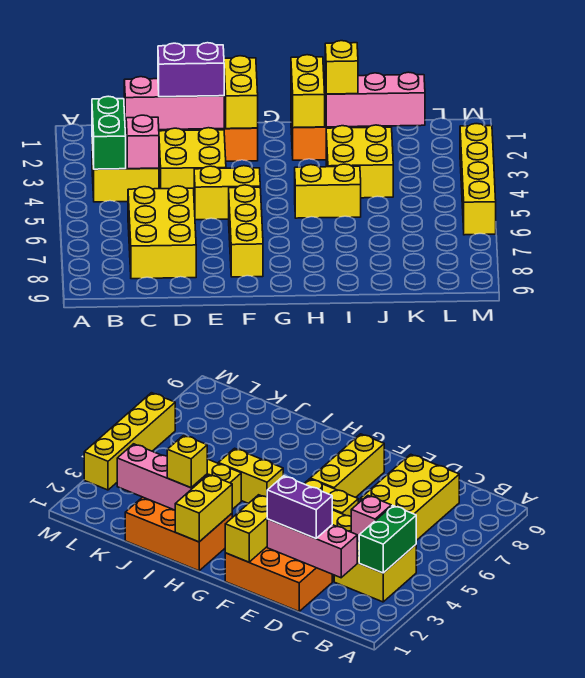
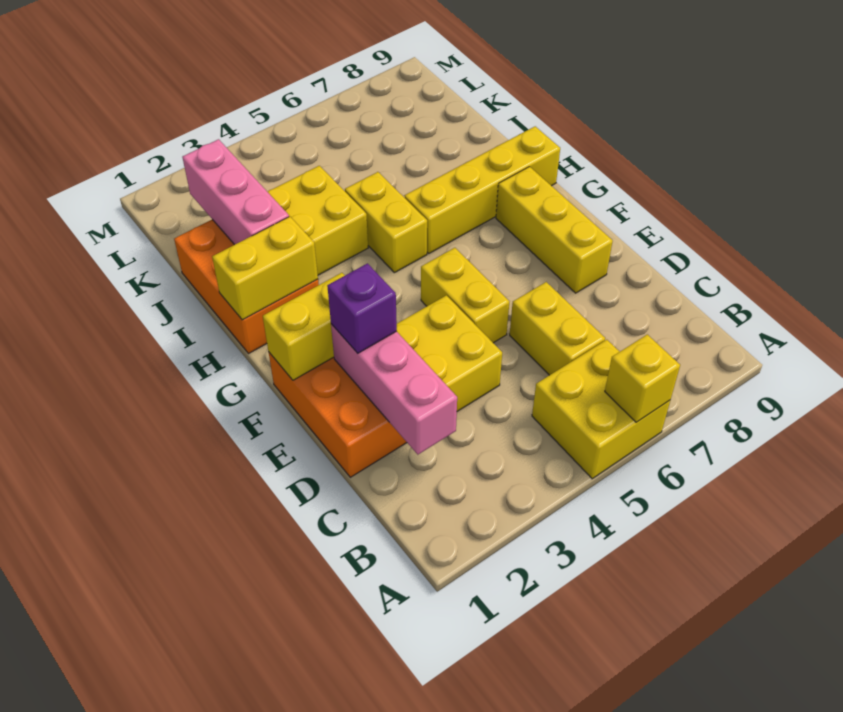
yellow brick B3:C4 level 1 -> yellow brick A5:B6 level 1
green brick B3:B4 level 2 -> none
pink brick C4 level 2 -> none
yellow brick C6:D8 level 1 -> yellow brick C6:D6 level 1
purple brick D2:E2 level 3 -> purple brick E2 level 3
yellow brick F6:F8 level 1 -> yellow brick E8:G8 level 1
yellow brick I2 level 3 -> yellow brick A6 level 2
yellow brick M3:M6 level 1 -> yellow brick H6:H9 level 1

